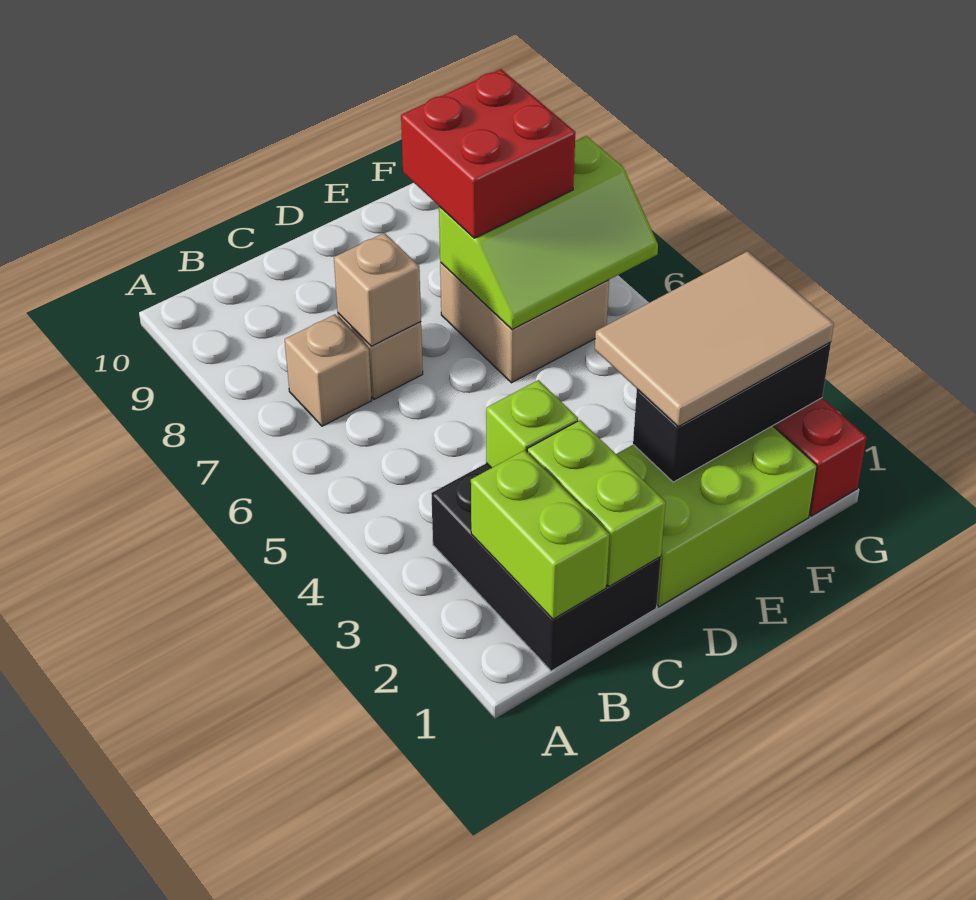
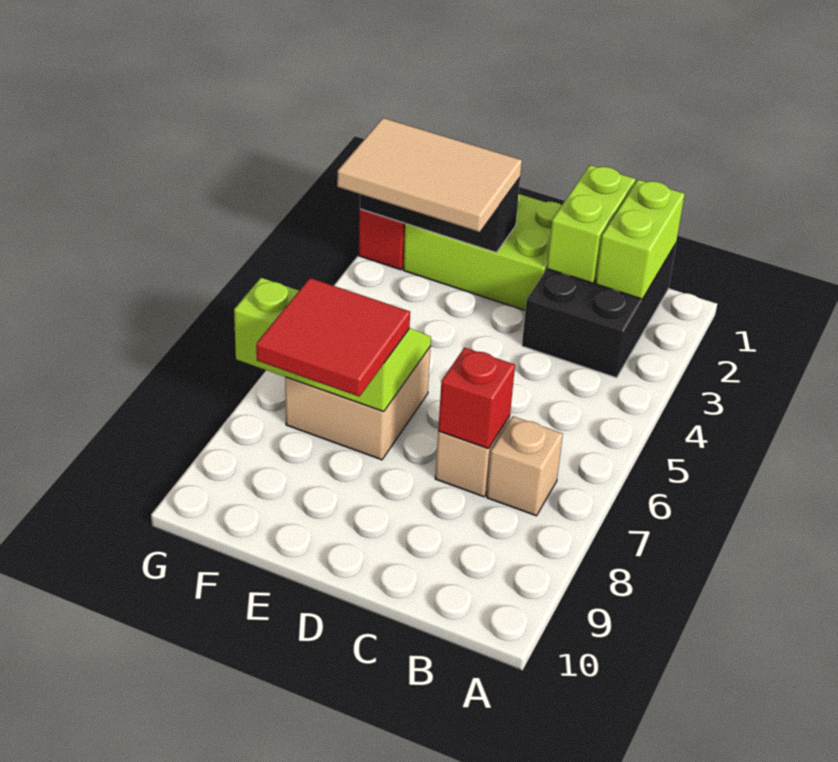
lime brick C3 level 2 -> none
tan brick C7 level 2 -> red brick C7 level 2
red brick E7:F8 level 3 -> red tile E7:F8 level 3

